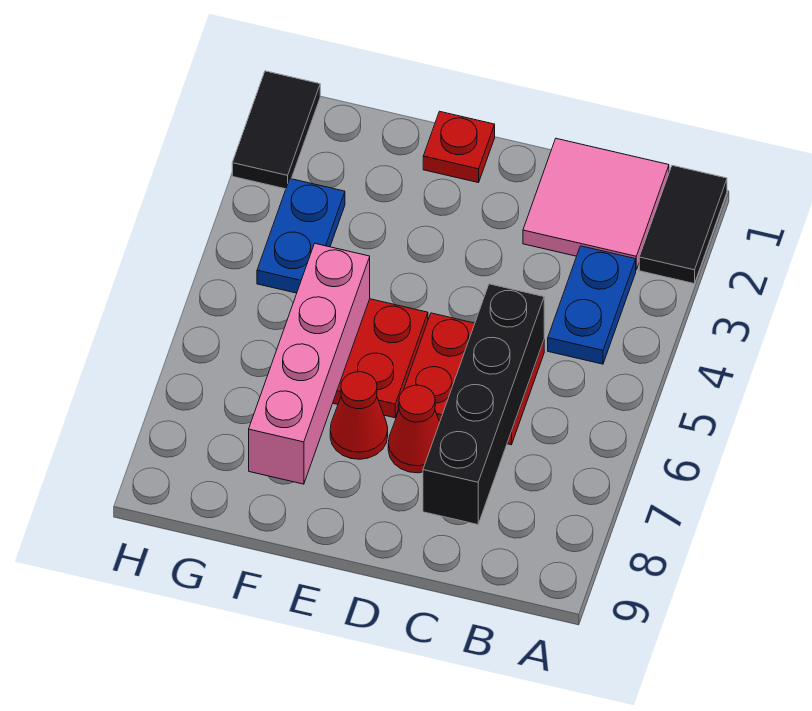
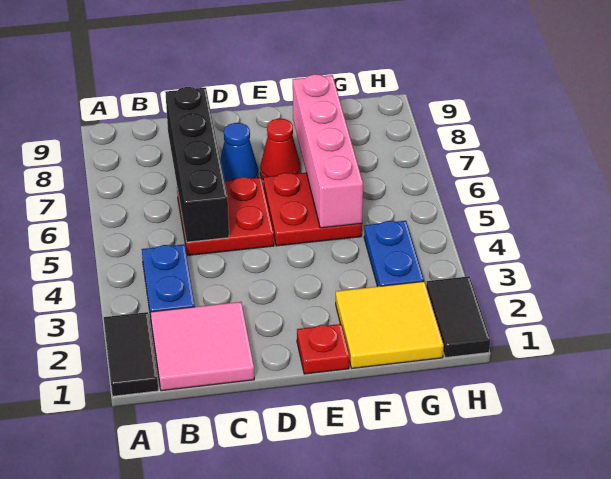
red cone D7 level 1 -> blue cone D7 level 1
none -> yellow tile F1:G2 level 1

